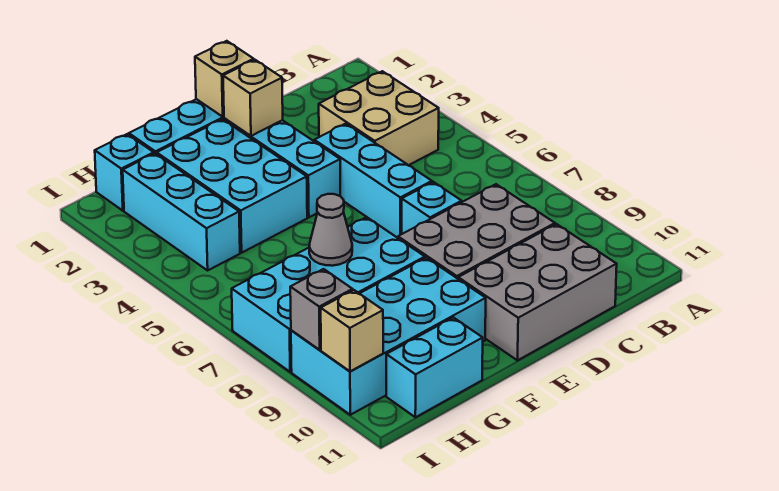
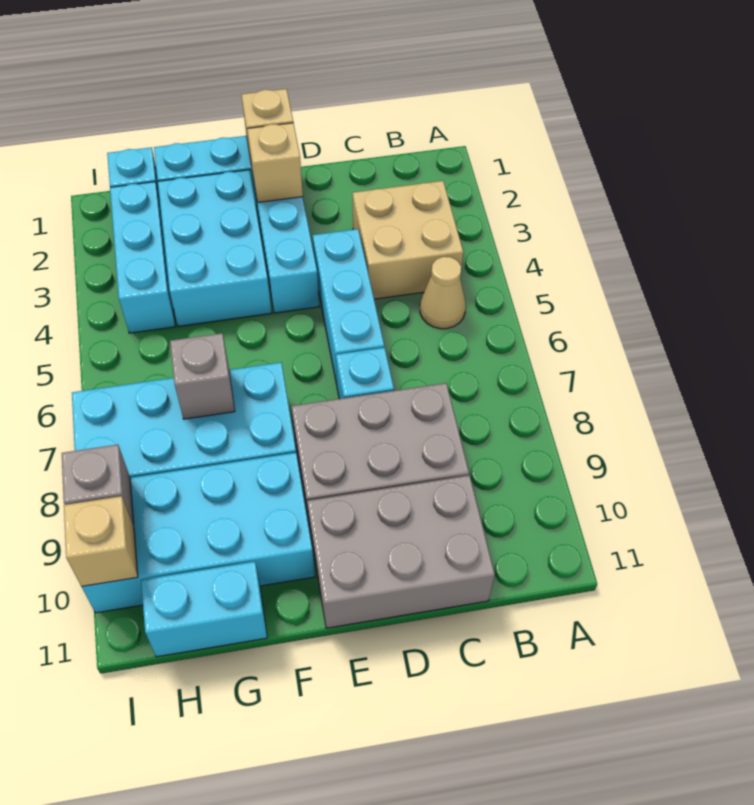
none -> tan cone B5 level 1
grey cone G7 level 2 -> grey brick G7 level 2

